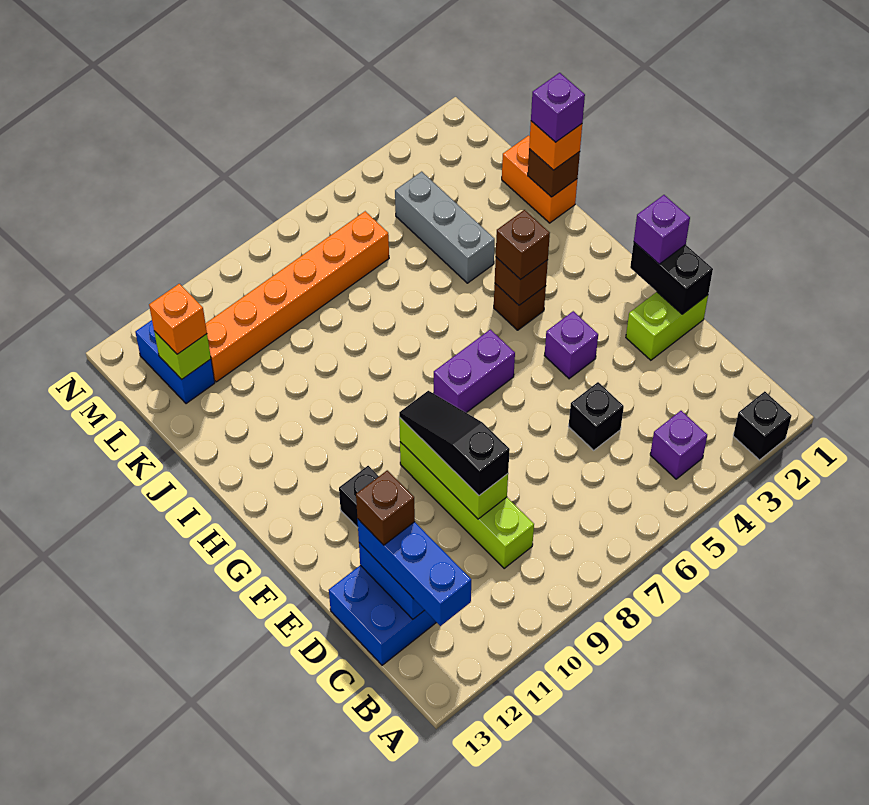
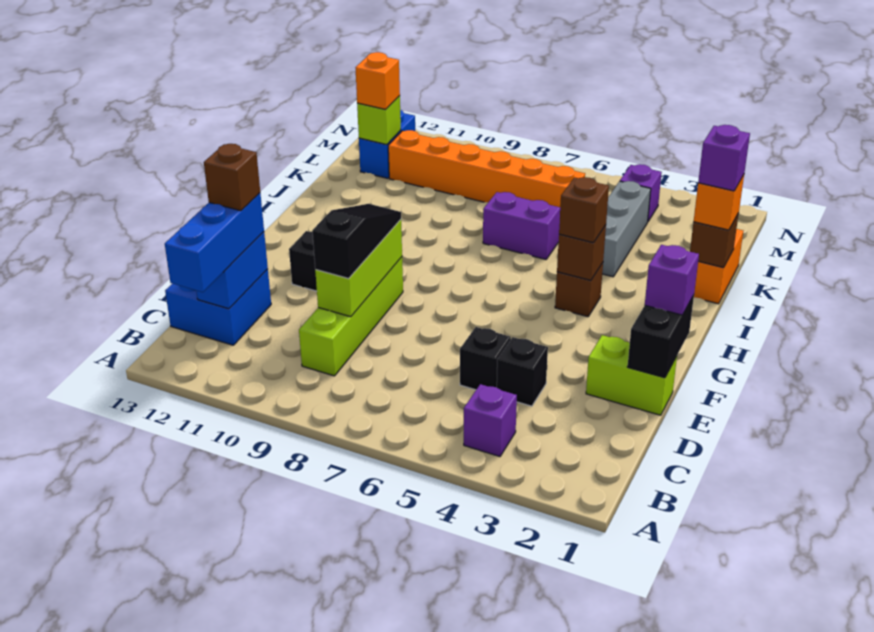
black brick A2 level 1 -> black brick D4 level 1
purple brick F4 level 1 -> purple brick M4 level 1
purple brick G6:G7 level 1 -> purple brick J6:J7 level 1

